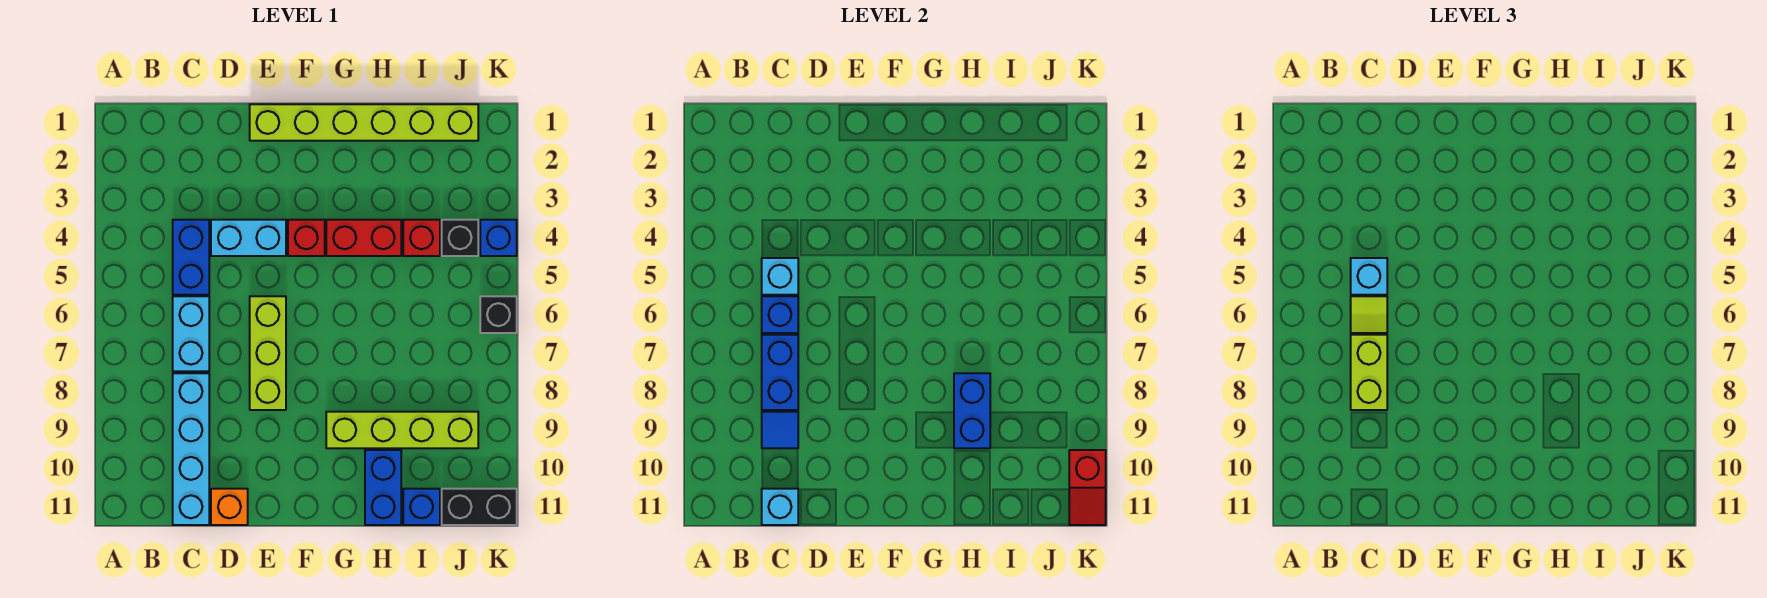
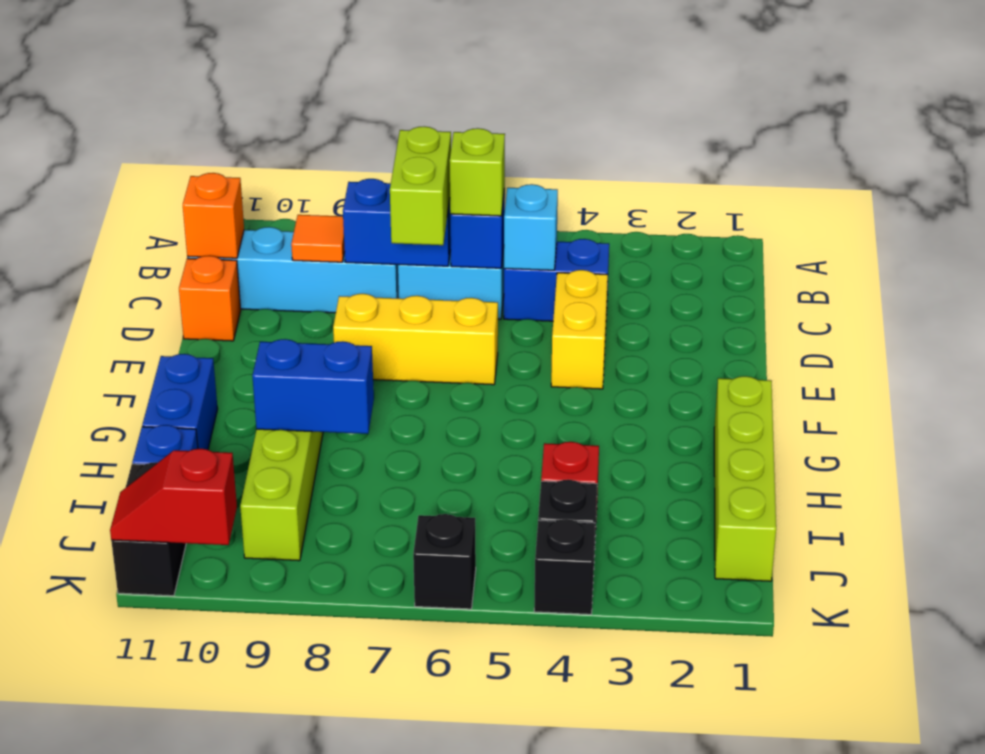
cyan brick C5 level 3 -> none
lime tile C6 level 3 -> lime brick C6 level 3
lime brick C7:C8 level 3 -> lime brick C7:D7 level 3
blue tile C9 level 2 -> orange tile C9 level 2
cyan brick C11 level 2 -> orange brick C11 level 2
cyan brick D4:E4 level 1 -> yellow brick D4:E4 level 1
lime brick E1:J1 level 1 -> lime brick G1:J1 level 1
lime brick E6:E8 level 1 -> yellow brick E6:E8 level 1
red brick F4 level 1 -> none
red brick G4:H4 level 1 -> none
blue brick H10:H11 level 1 -> blue brick G11:H11 level 1
blue brick K4 level 1 -> black brick K4 level 1

